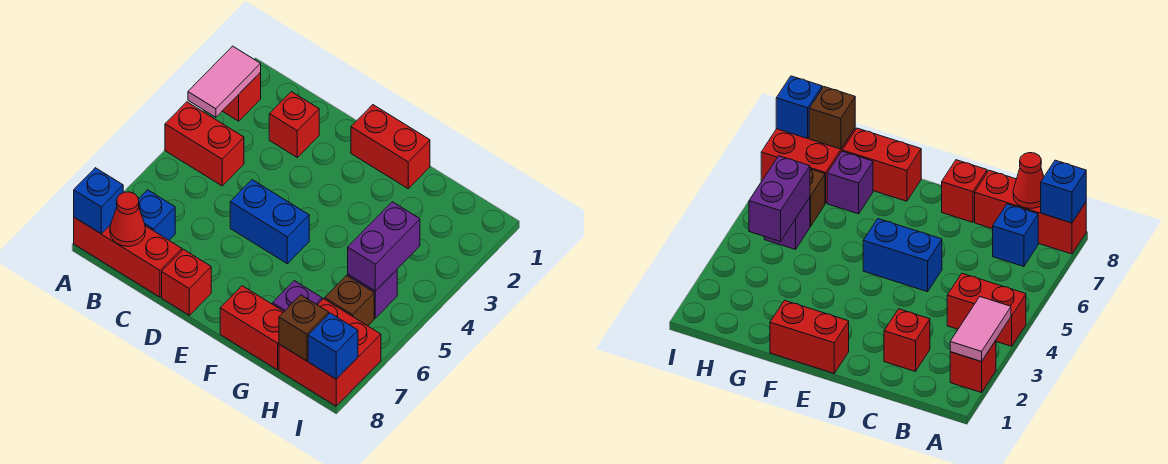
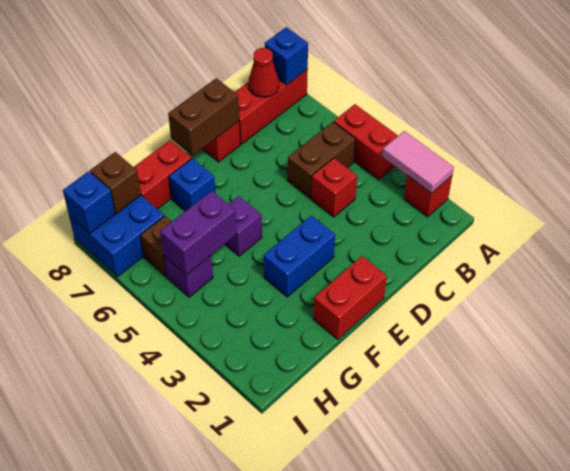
red brick A4:B4 level 1 -> red brick A4:A5 level 1
none -> brown brick B5:C5 level 1
blue brick B7 level 1 -> blue brick F7 level 1
red brick C2 level 1 -> red brick C4 level 1
blue brick D5:E5 level 1 -> blue brick E3:F3 level 1
none -> brown brick D8:E8 level 2
purple brick G7 level 1 -> purple brick F5 level 1
purple brick H4:H5 level 2 -> purple brick G5:H5 level 2
red brick H7:I8 level 1 -> blue brick H7:I8 level 1

